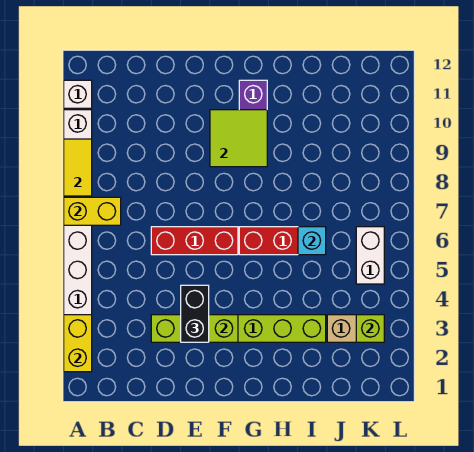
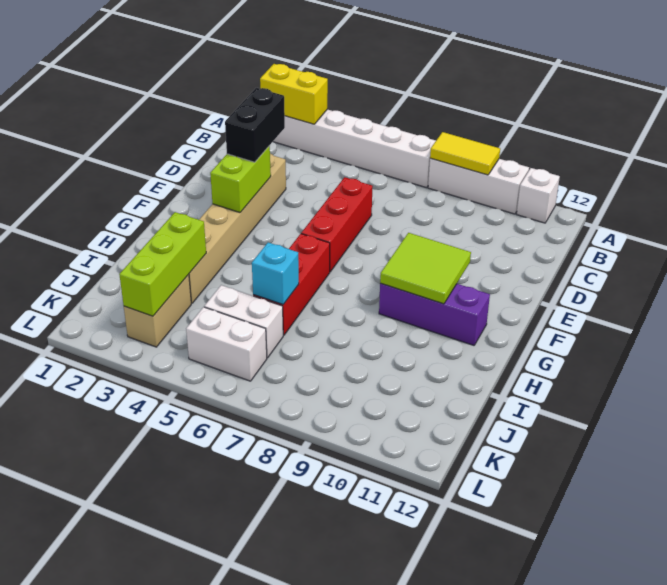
yellow brick A7:B7 level 2 -> none
lime brick D3:I3 level 1 -> tan brick D3:I3 level 1
black brick E3:E4 level 3 -> black brick D3:E3 level 3
none -> white brick J5:J6 level 1
lime brick K3 level 2 -> lime brick I3:K3 level 2

